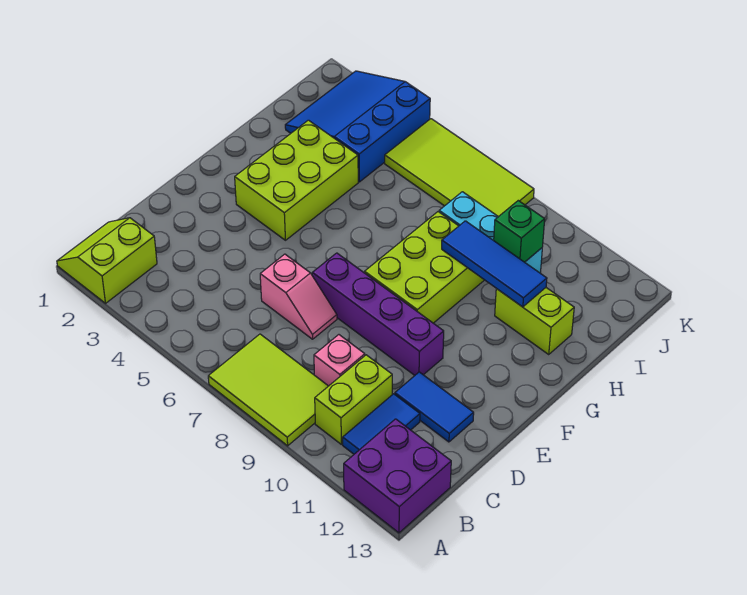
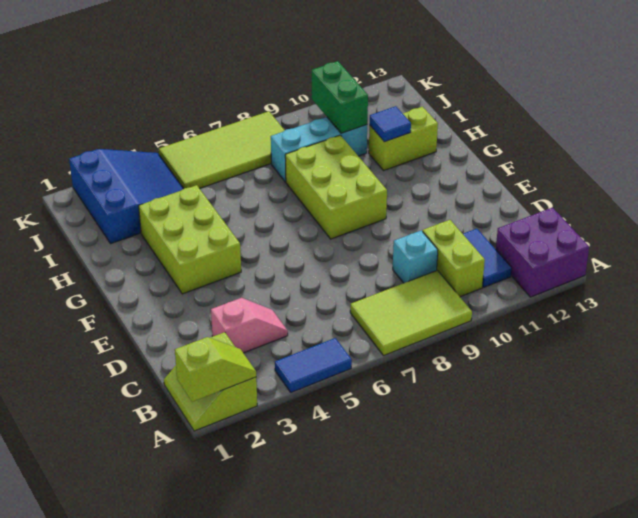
none -> lime slope A1:A2 level 2 top 1
pink brick C9 level 1 -> cyan brick C9 level 1
pink slope D6:D7 level 1 top 6 -> pink slope C3:C4 level 1 top 3
blue tile D11:D12 level 1 -> blue tile A4:A5 level 1
purple brick E7:E10 level 1 -> none
blue tile H9:H11 level 2 -> blue tile H11 level 2
blue slope I2:K4 level 1 top 4 -> blue slope I2:K4 level 1 top 2
green brick I10 level 2 -> green brick I10:J10 level 2

